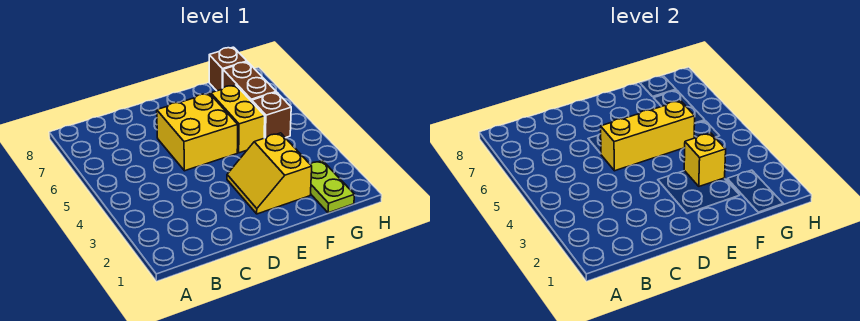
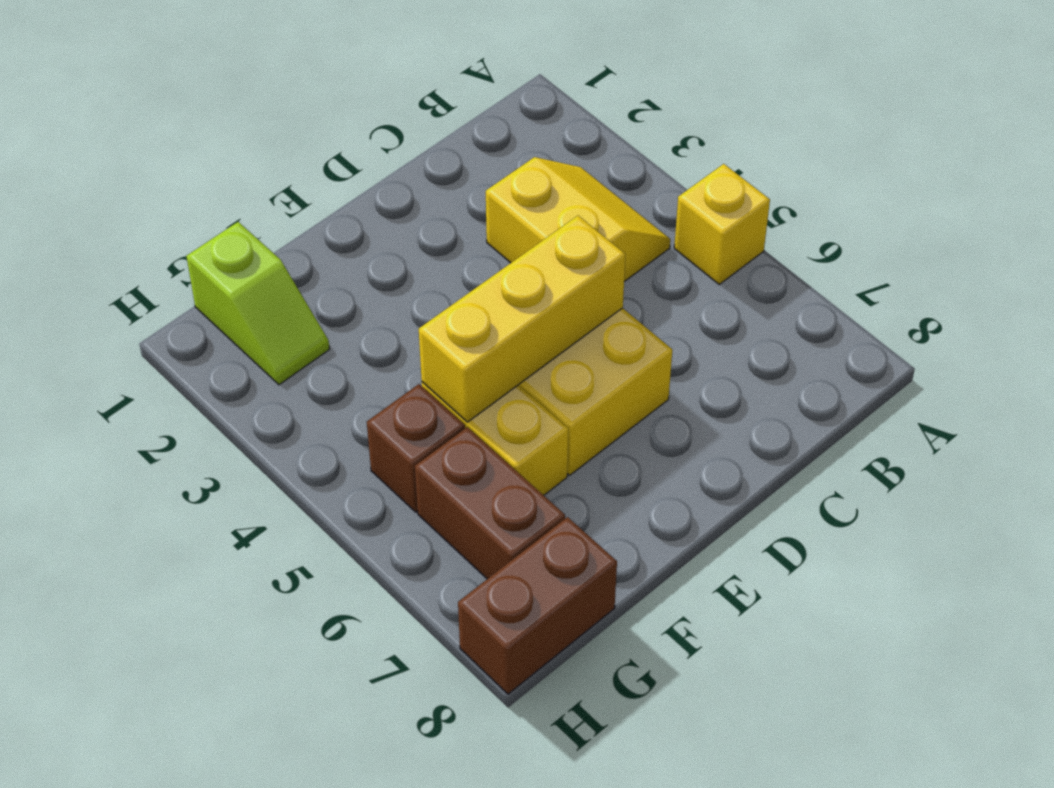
yellow slope E2:F3 level 1 top F -> yellow slope B3:C4 level 1 top C
yellow brick F3 level 2 -> yellow brick A5 level 1
lime plate G1:G2 level 1 -> lime slope G1:G2 level 1 top 1
brown brick G8 level 1 -> brown brick G8:H8 level 1

